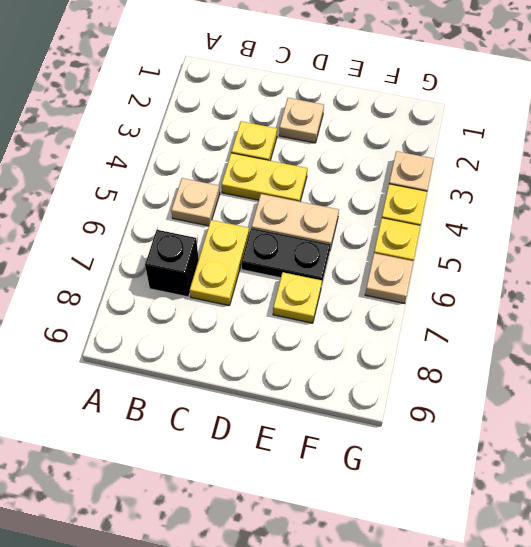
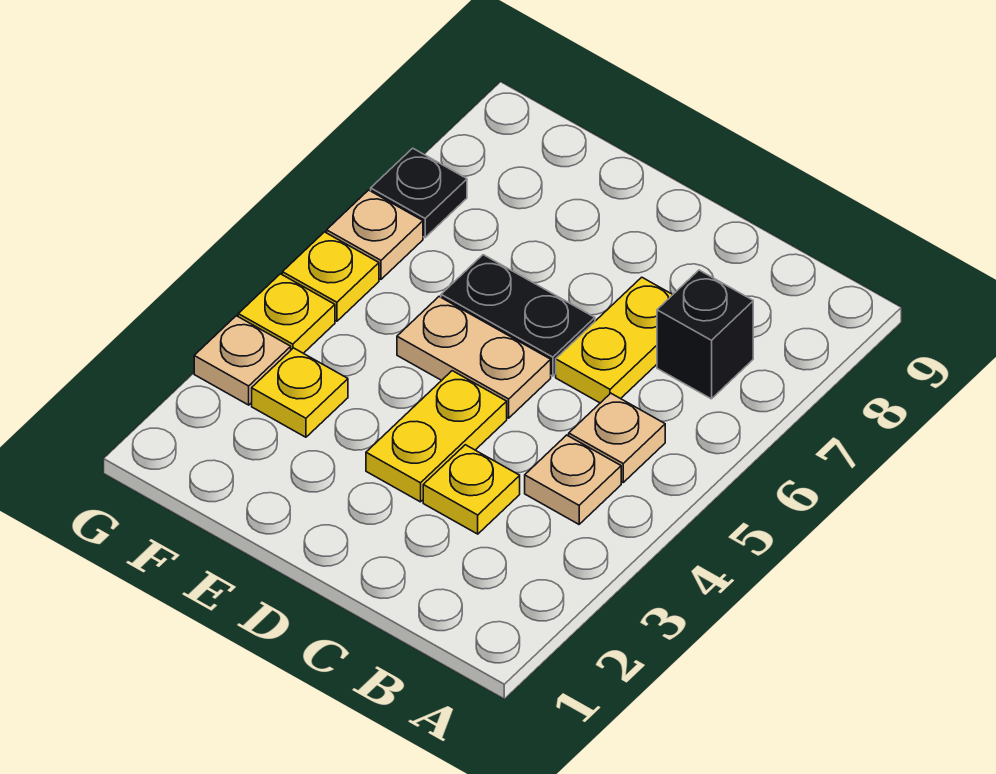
yellow plate C4:D4 level 1 -> yellow plate D3:D4 level 1
tan plate D2 level 1 -> tan plate B4 level 1
yellow plate E7 level 1 -> yellow plate F3 level 1
none -> black plate G7 level 1

